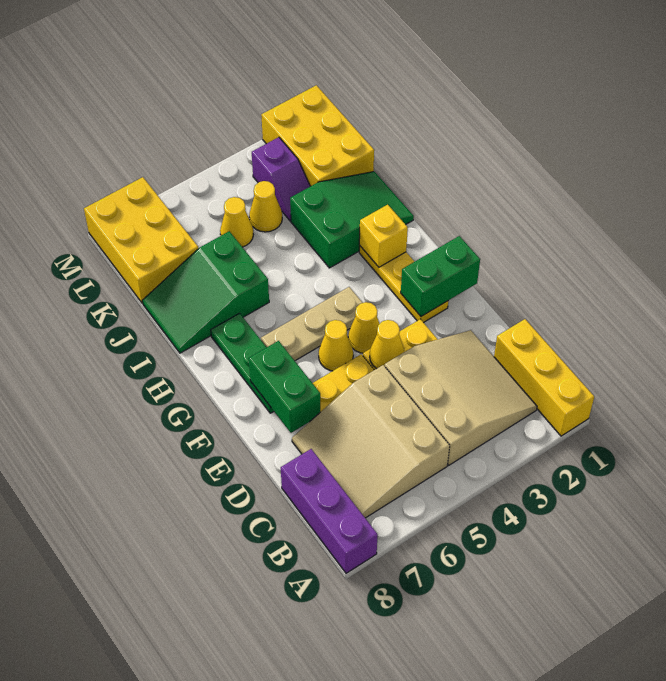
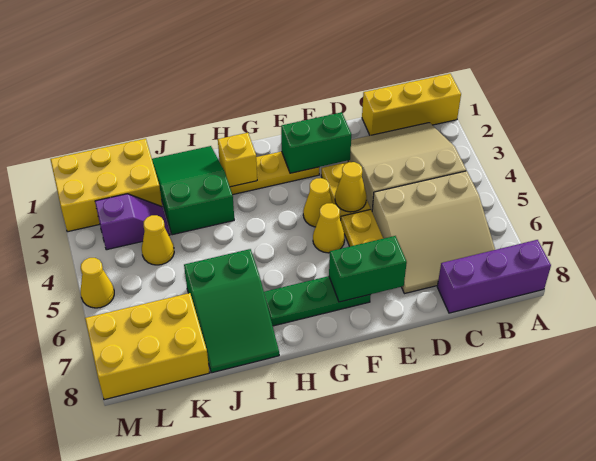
green brick F1:F2 level 2 -> green brick E2:F2 level 2
tan plate G4:G6 level 1 -> none
yellow cone K5 level 1 -> yellow cone M5 level 1

